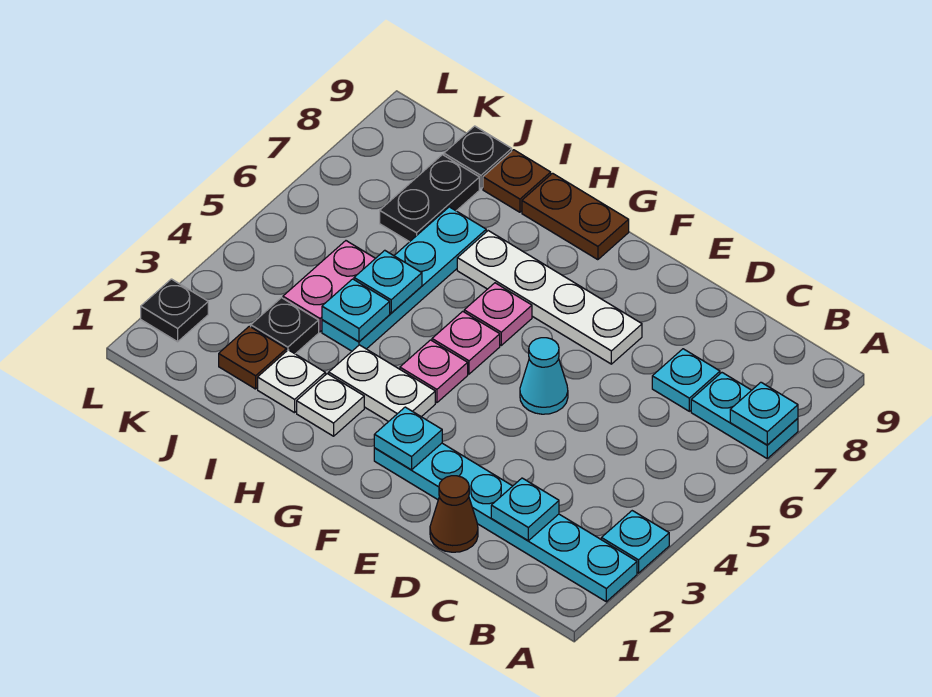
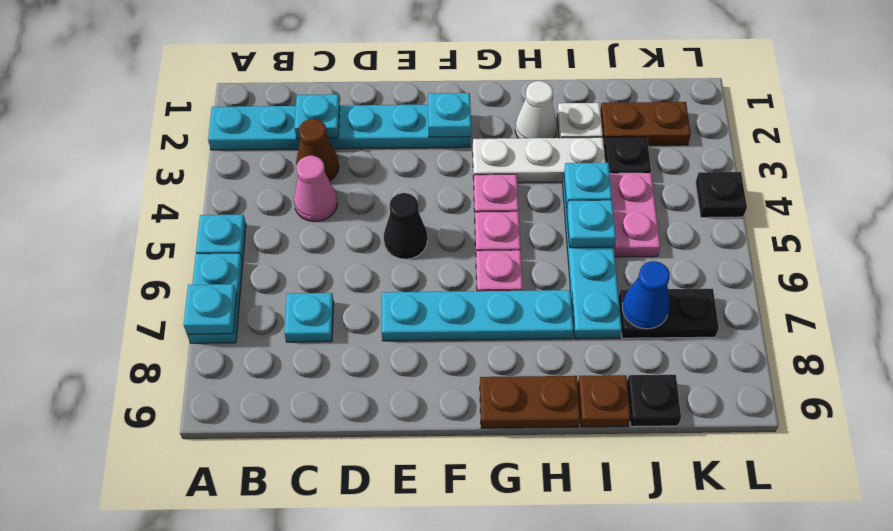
cyan plate A3 level 1 -> cyan plate A5 level 1
cyan plate A7:B7 level 1 -> cyan plate A6:A7 level 1
none -> pink cone C4 level 1
brown cone D1 level 1 -> brown cone C3 level 1
cyan cone E5 level 1 -> black cone E5 level 1
white plate E7:H7 level 1 -> cyan plate E7:H7 level 1
white plate G3:H3 level 1 -> white plate G3:I3 level 1
white plate H2 level 1 -> white cone H2 level 1
brown plate J2 level 1 -> brown plate J2:K2 level 1
black plate J7:J8 level 1 -> black plate J7:K7 level 1
none -> blue cone J7 level 2
black plate L2 level 1 -> black plate L4 level 1

